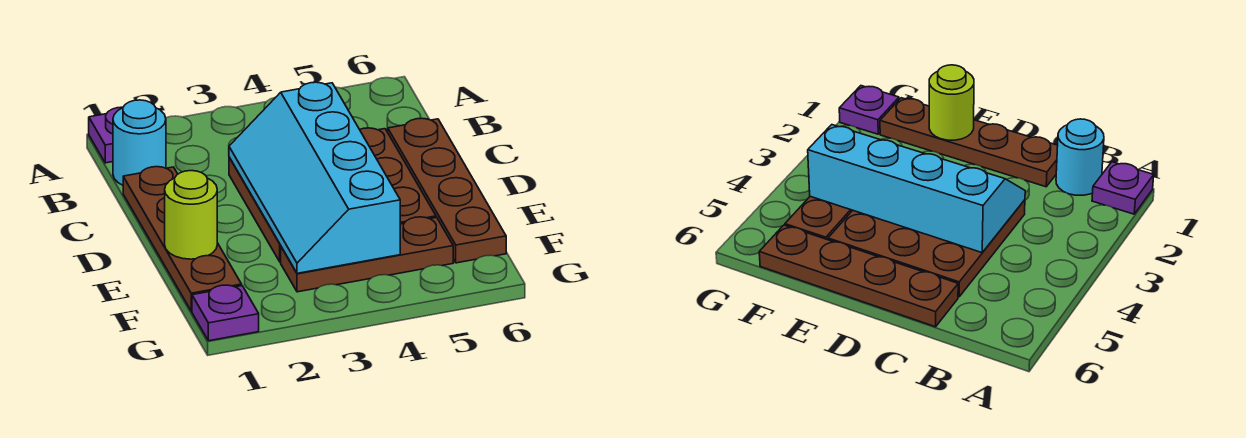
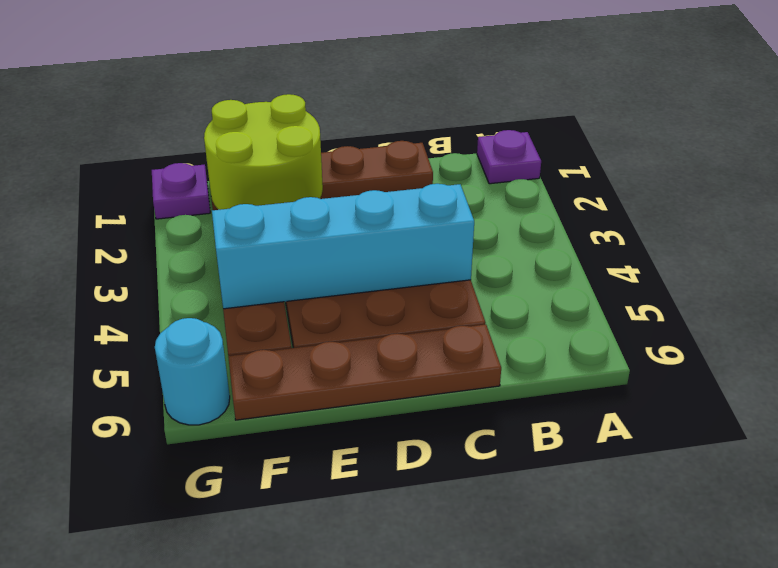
cyan round brick B1 level 1 -> cyan round brick G6 level 1
lime round brick E1 level 2 -> lime round brick E1:F2 level 2

